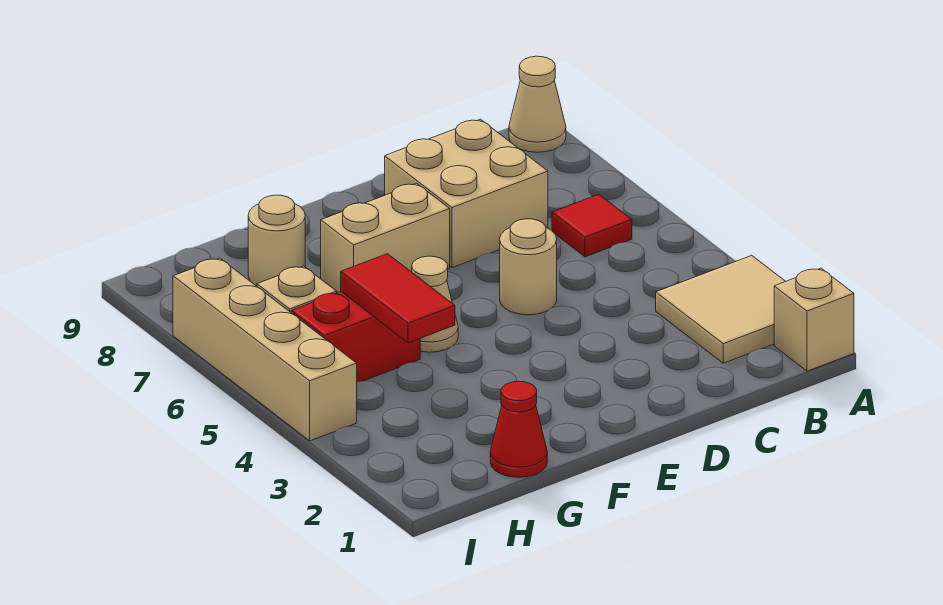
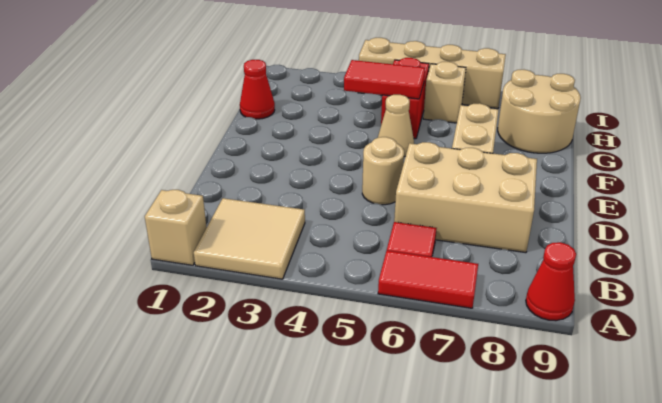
none -> red tile A6:A7 level 1
tan cone A9 level 1 -> red cone A9 level 1
tan brick C7:D8 level 1 -> tan brick C6:D8 level 1
tan round brick G8 level 1 -> tan round brick G8:H9 level 1

